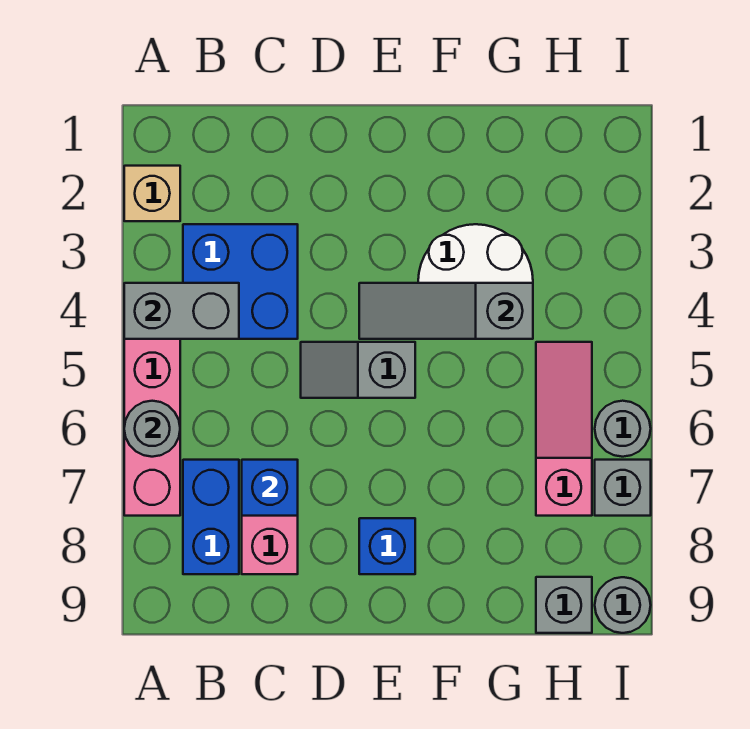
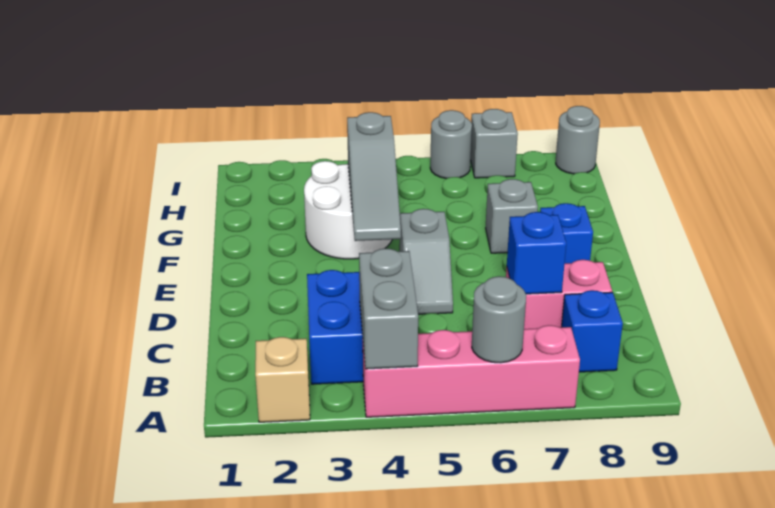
blue brick B7:B8 level 1 -> blue brick B8 level 1
pink slope H5:H7 level 1 top 7 -> none
grey brick H9 level 1 -> grey brick F7 level 1

